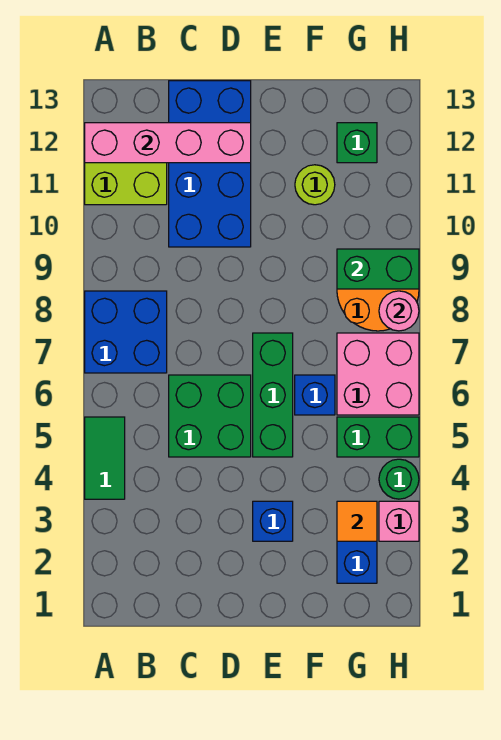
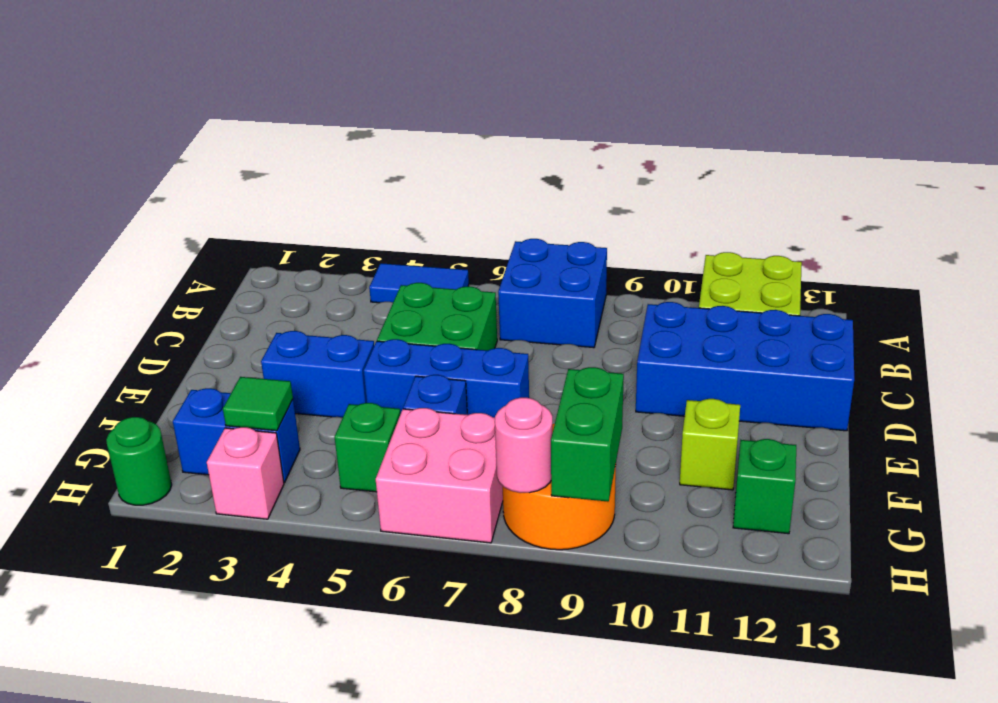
green tile A4:A5 level 1 -> blue tile A4:A5 level 1
pink brick A12:D12 level 2 -> none
blue brick E3 level 1 -> blue brick E3:E4 level 1
green brick E5:E7 level 1 -> blue brick E5:E7 level 1
lime round brick F11 level 1 -> lime brick F11 level 1
orange tile G3 level 2 -> green tile G3 level 2
green brick G5:H5 level 1 -> green brick G5 level 1
green round brick H4 level 1 -> green round brick H1 level 1

